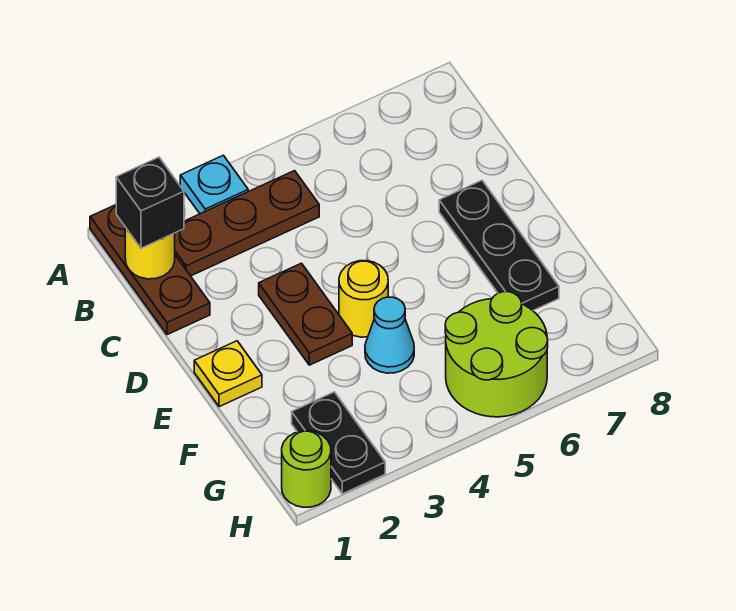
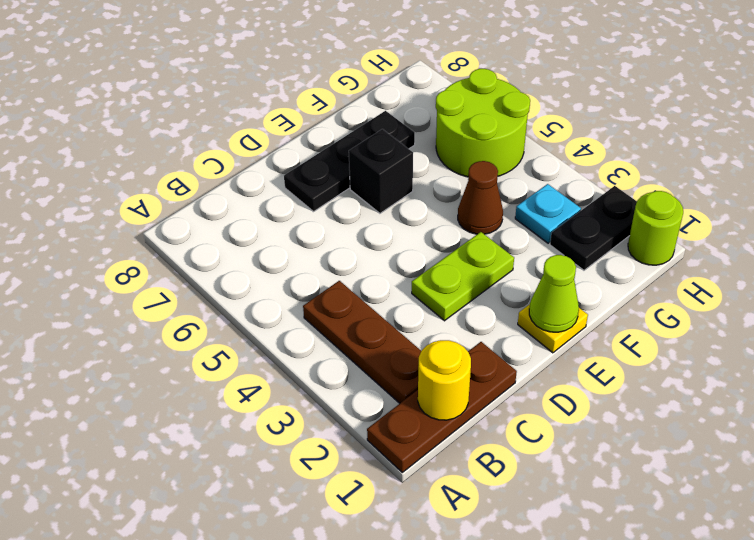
cyan plate A3 level 1 -> cyan plate G3 level 1
black brick B1 level 3 -> black brick E6 level 1
brown plate D3:E3 level 1 -> lime plate D3:E3 level 1
none -> lime cone E1 level 2
yellow round brick E4 level 1 -> none
cyan cone F4 level 1 -> brown cone F4 level 1

